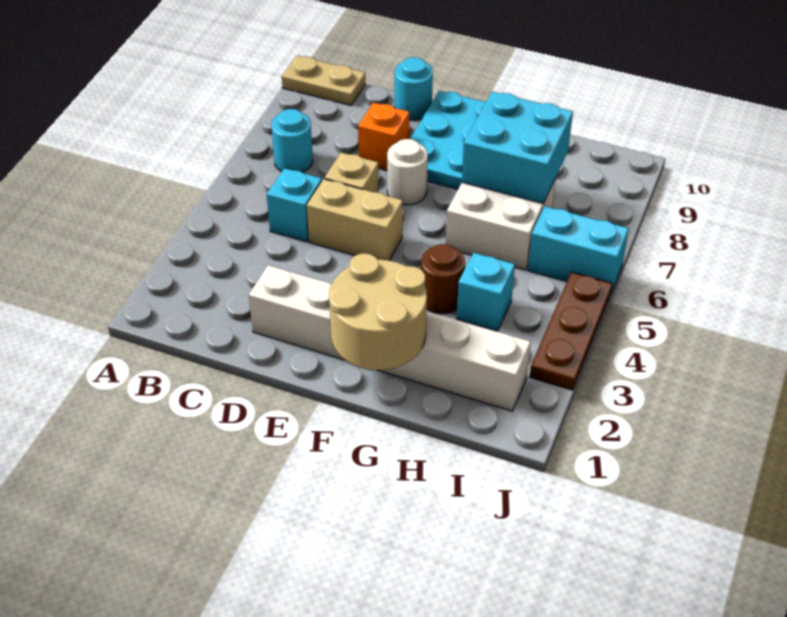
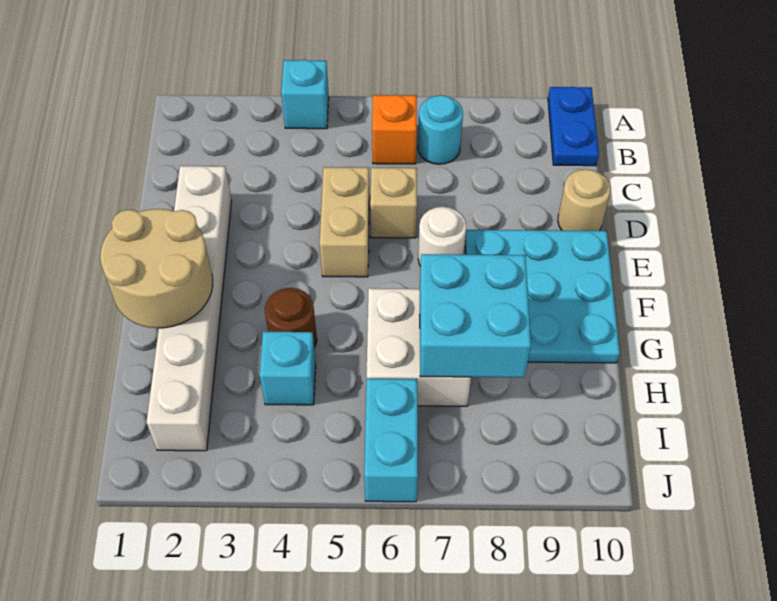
tan plate A10:B10 level 1 -> blue plate A10:B10 level 1
cyan brick C5 level 1 -> cyan brick A4 level 1
orange brick D8 level 1 -> orange brick B6 level 1
cyan round brick D10 level 1 -> tan round brick D10 level 1
brown plate J3:J5 level 1 -> none

